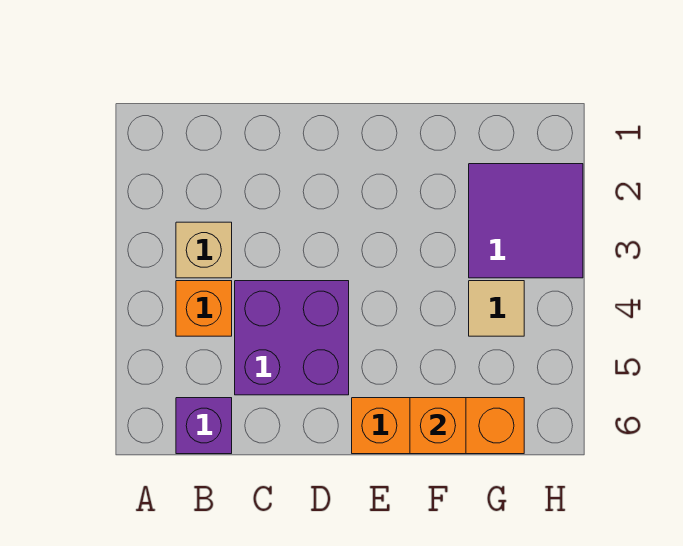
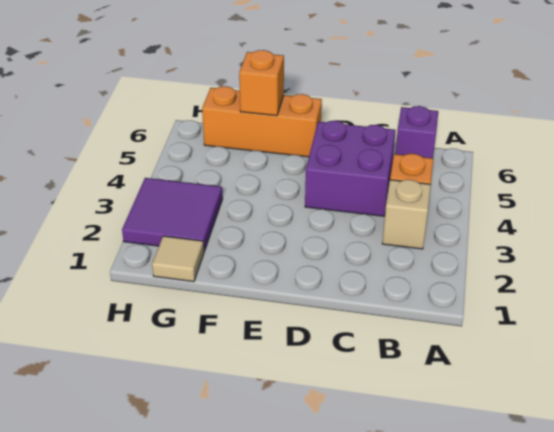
tan tile G4 level 1 -> tan tile G1 level 1

